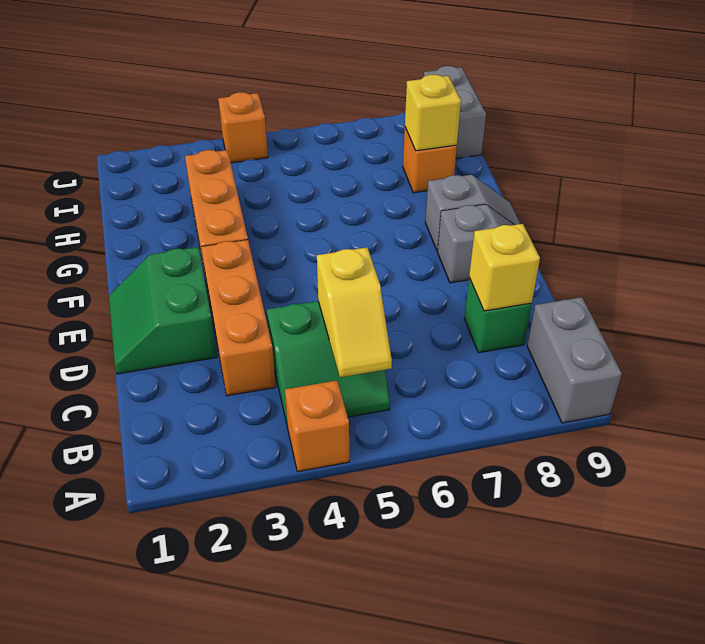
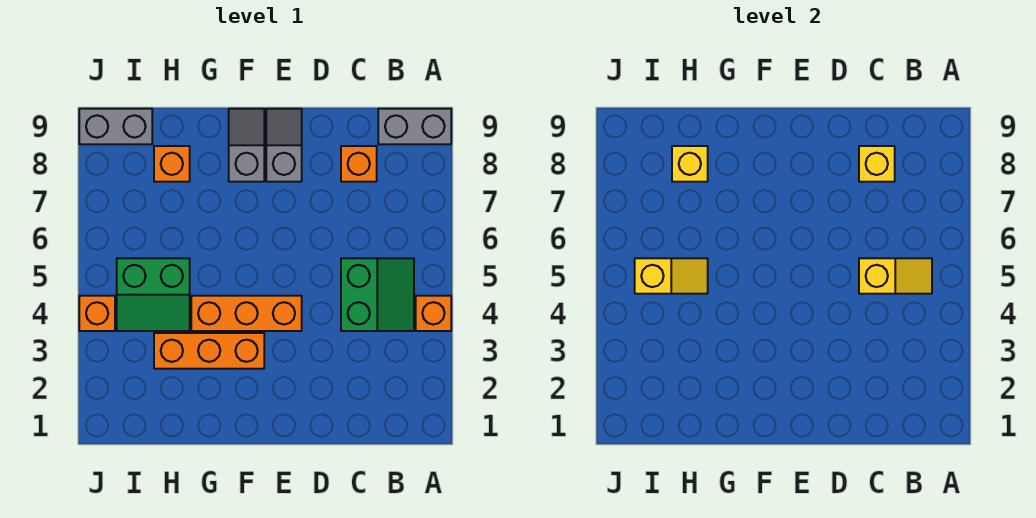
orange brick C3:E3 level 1 -> orange brick E4:G4 level 1
green brick C8 level 1 -> orange brick C8 level 1
green slope D1:E2 level 1 top 2 -> green slope H4:I5 level 1 top 5
none -> yellow slope H5:I5 level 2 top I

